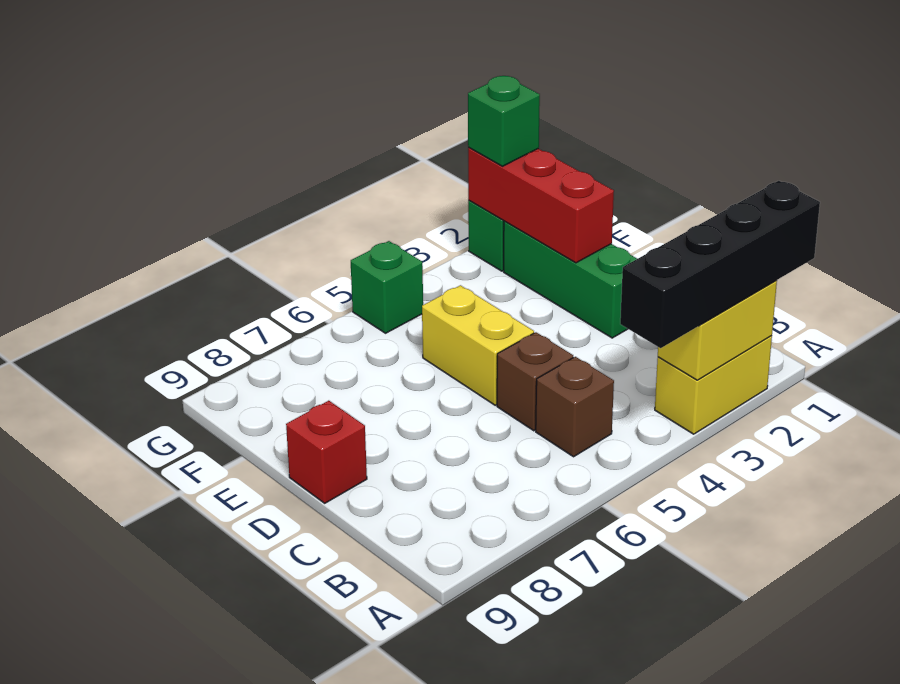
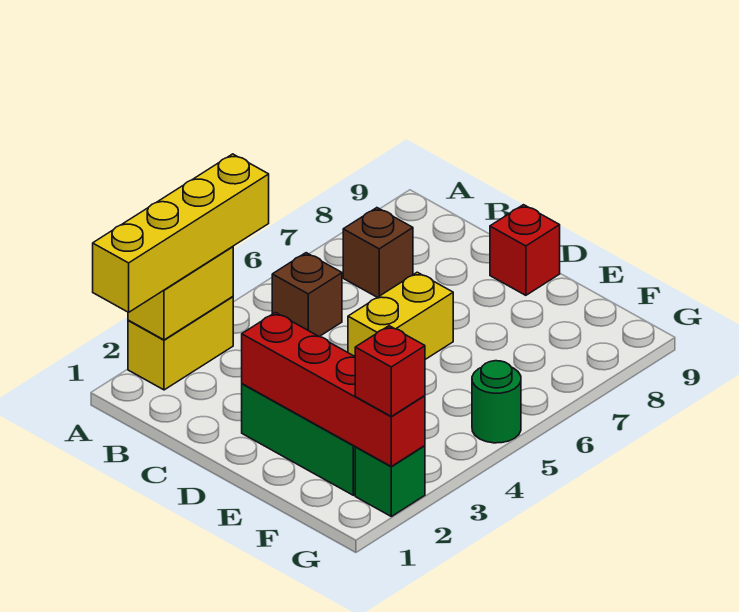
black brick A1:A4 level 3 -> yellow brick A1:A4 level 3
brown brick C5 level 1 -> brown brick B7 level 1
yellow brick D5:E5 level 1 -> yellow brick D5:D6 level 1
red brick E2:G2 level 2 -> red brick D2:G2 level 2
green brick G2 level 3 -> red brick G2 level 3
green brick G5 level 1 -> green round brick G5 level 1

